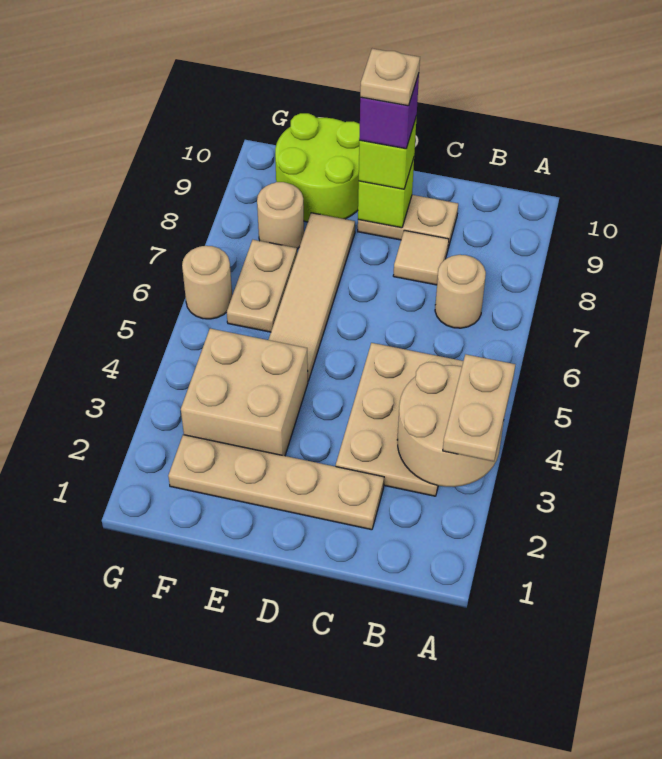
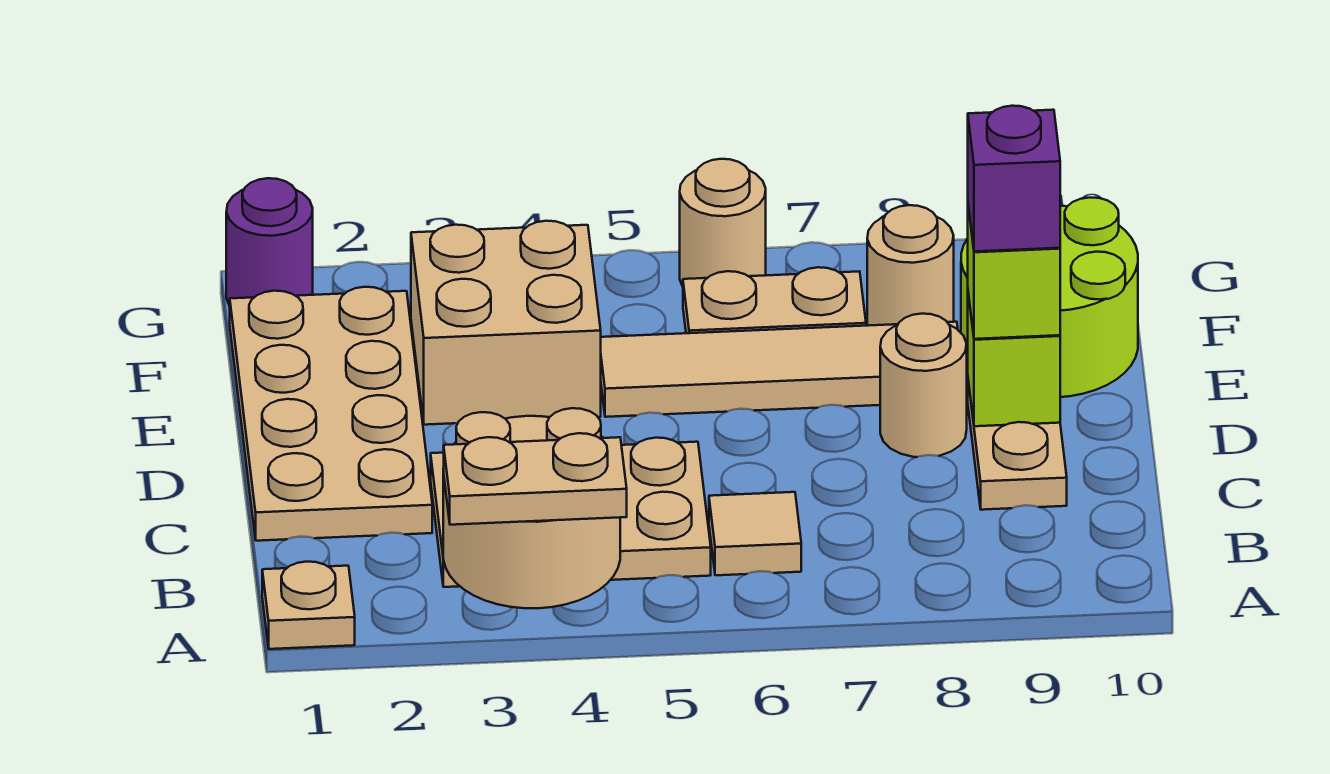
tan round brick B7 level 1 -> tan round brick D8 level 1
tan plate C2:F2 level 1 -> tan plate C1:F2 level 1
tan tile C8 level 1 -> tan tile B6 level 1
tan plate D9 level 5 -> tan plate A1 level 1
none -> purple round brick G1 level 1

